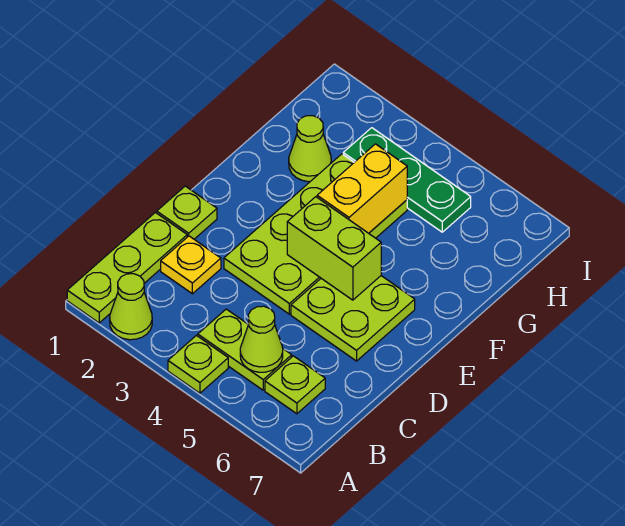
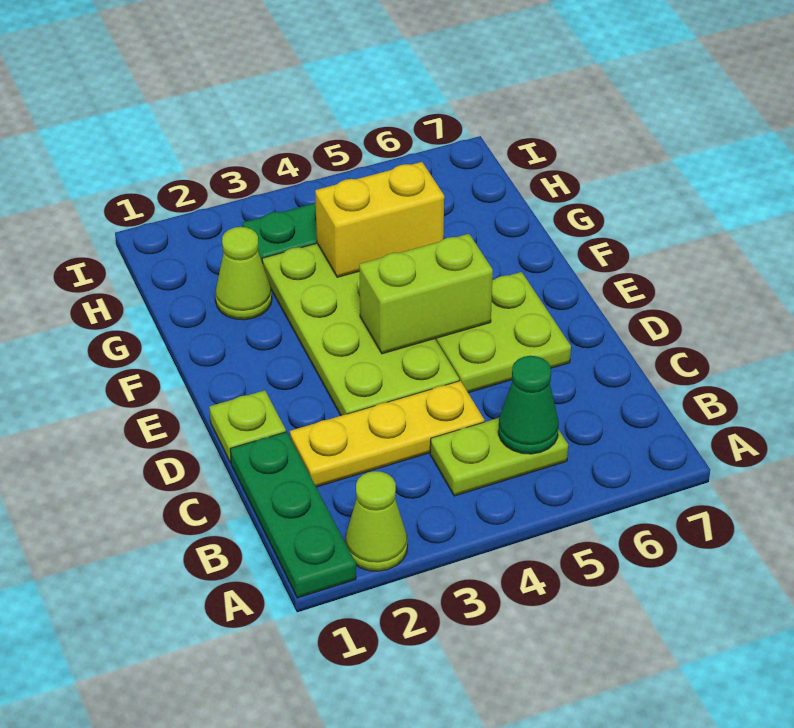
lime plate A1:C1 level 1 -> green plate A1:C1 level 1
lime plate A4 level 1 -> none
lime cone B5 level 2 -> green cone B5 level 2
lime plate B6 level 1 -> none
yellow plate C2 level 1 -> yellow plate C2:C4 level 1
yellow brick F4:G4 level 2 -> yellow brick G4:G5 level 2

